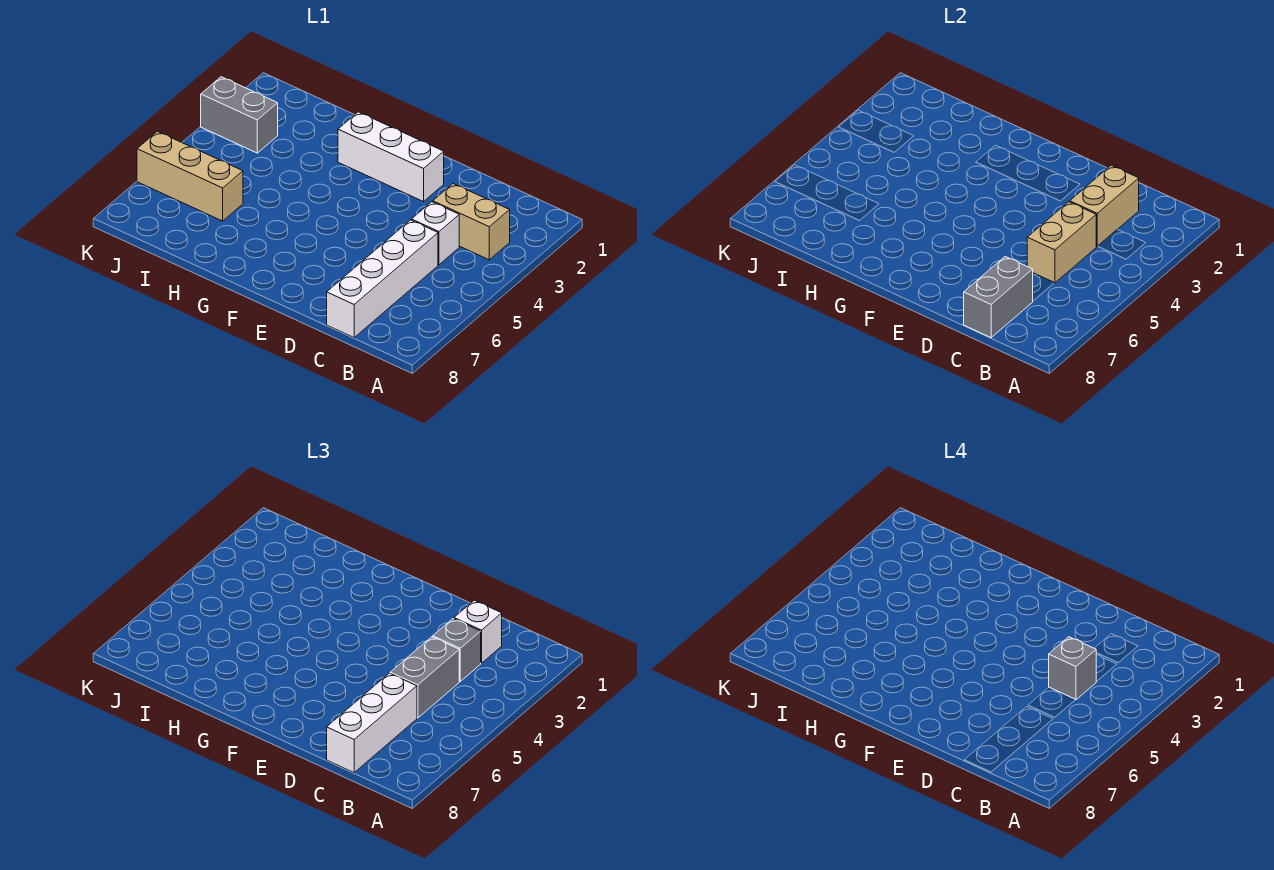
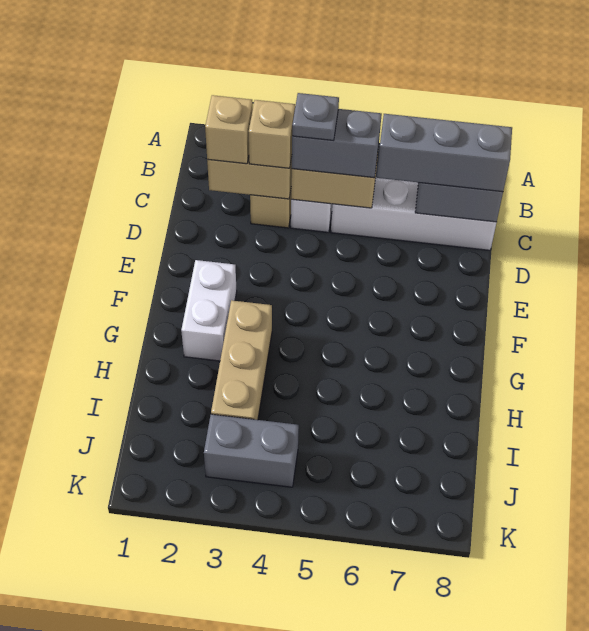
white brick C2 level 3 -> tan brick C2 level 3
grey brick C3 level 3 -> tan brick C3 level 3
grey brick C4 level 4 -> grey plate C4 level 4
white brick C6:C8 level 3 -> grey brick C6:C8 level 3
white brick E2:G2 level 1 -> white brick F2:G2 level 1
tan brick I6:K6 level 1 -> tan brick G3:I3 level 1
grey brick J3:K3 level 1 -> grey brick J3:J4 level 1

